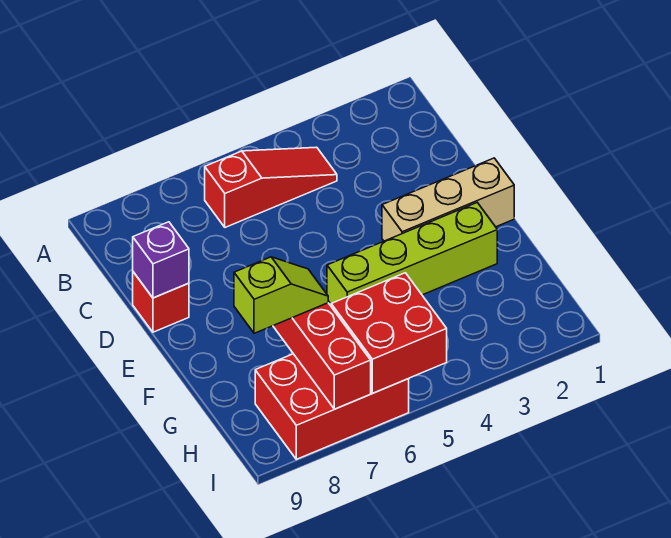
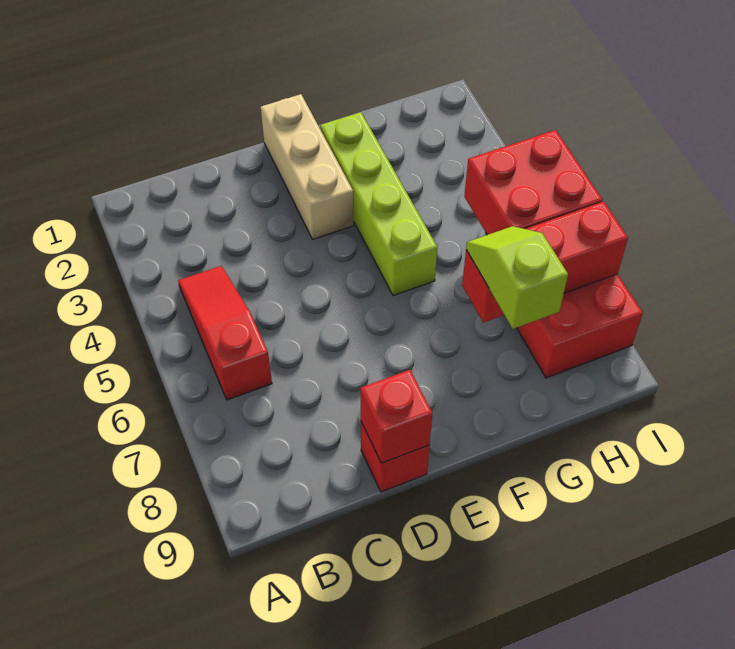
purple brick D9 level 2 -> red brick D9 level 2

